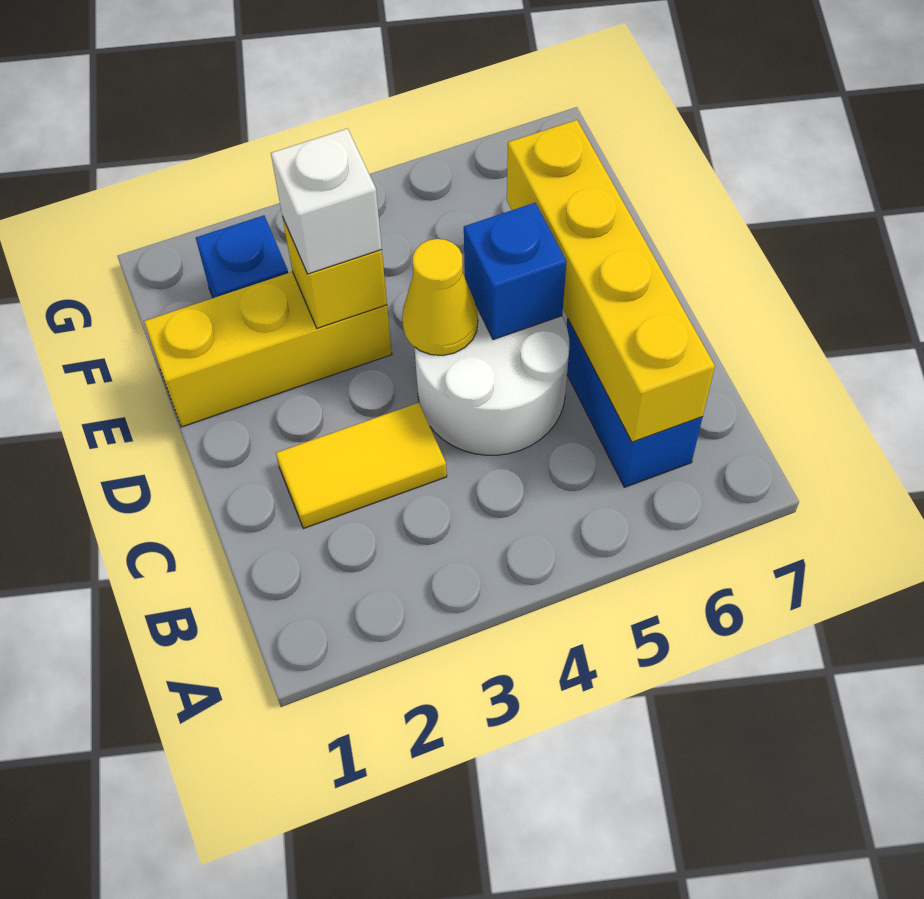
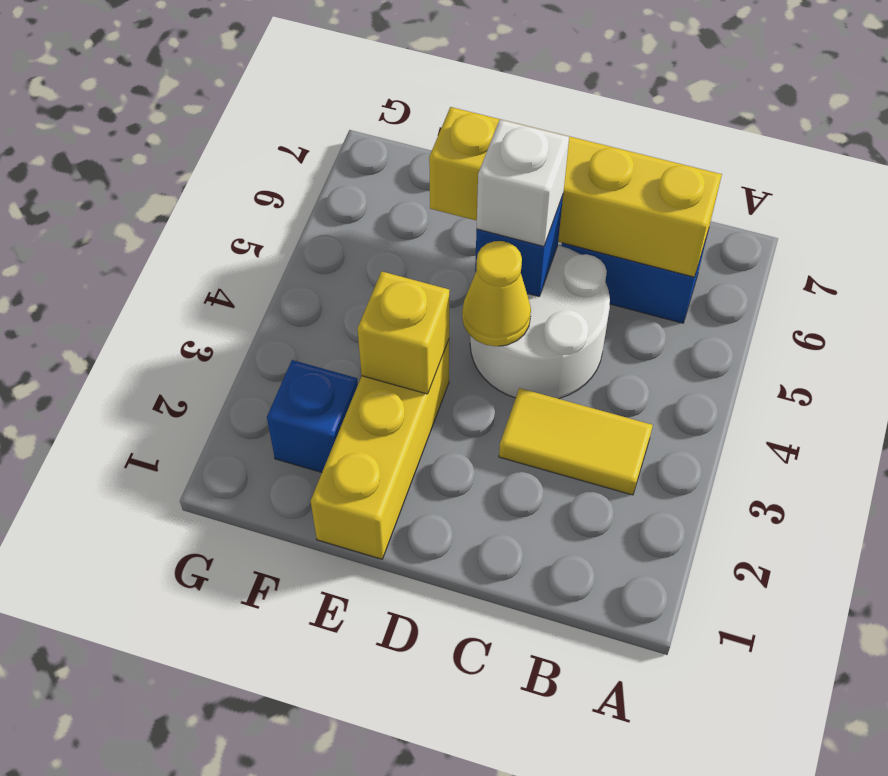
yellow tile C2:C3 level 1 -> yellow tile B3:C3 level 1
white brick E3 level 3 -> white brick D5 level 3

